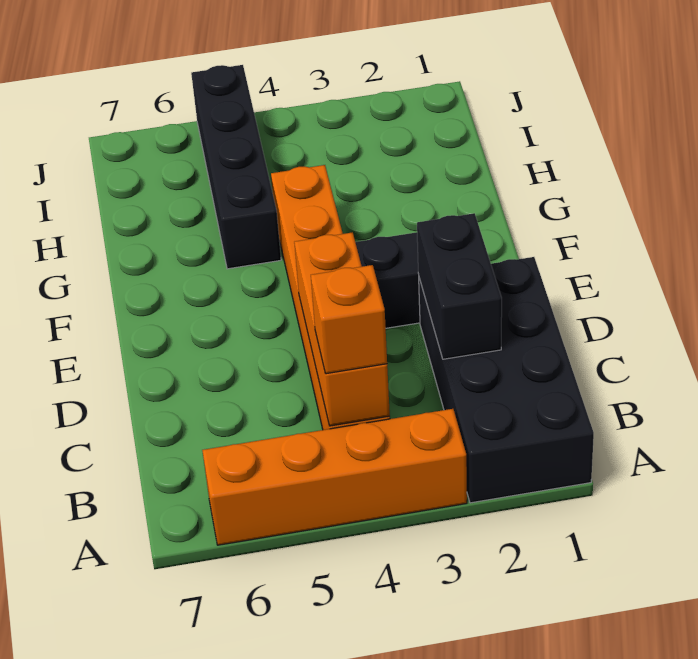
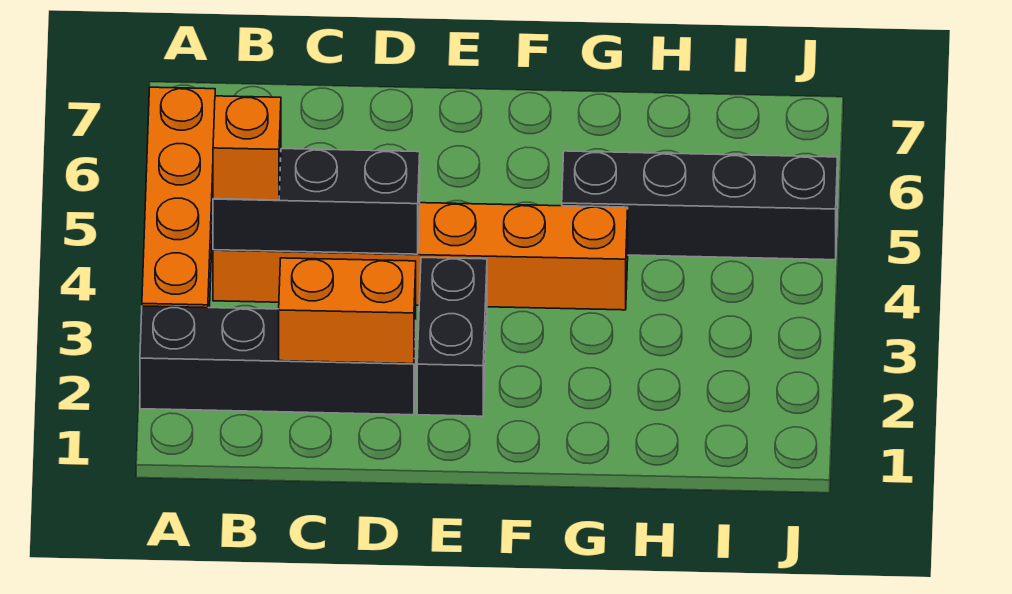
black brick A1:D2 level 1 -> black brick A2:D2 level 1
orange brick B4:D4 level 2 -> black brick B4:D4 level 2
black brick C2:D2 level 2 -> orange brick C2:D2 level 2

